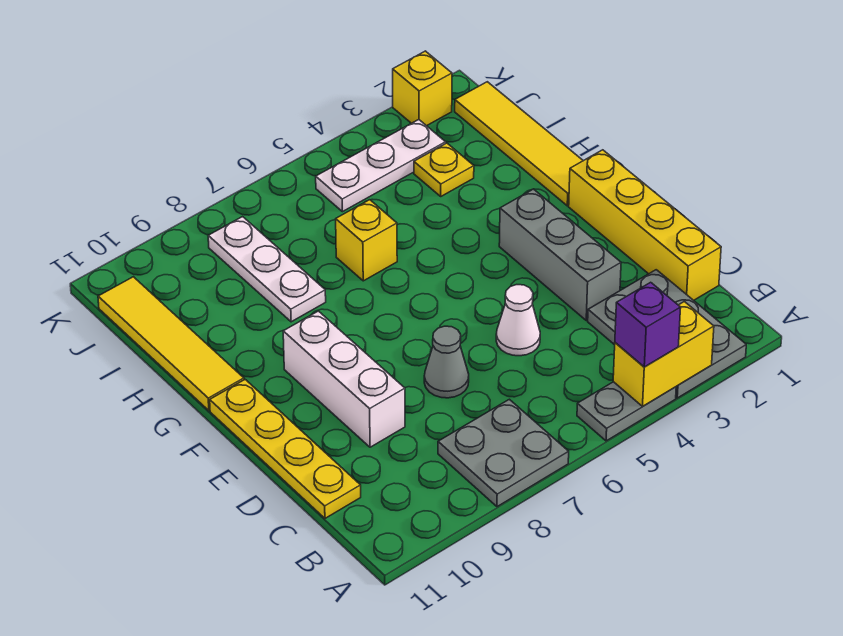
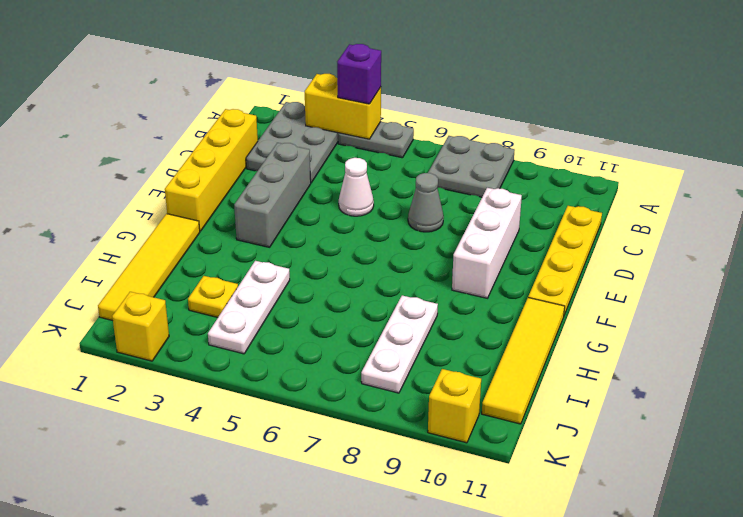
yellow brick H6 level 1 -> yellow brick K10 level 1
white plate J3:J5 level 1 -> white plate H4:J4 level 1

